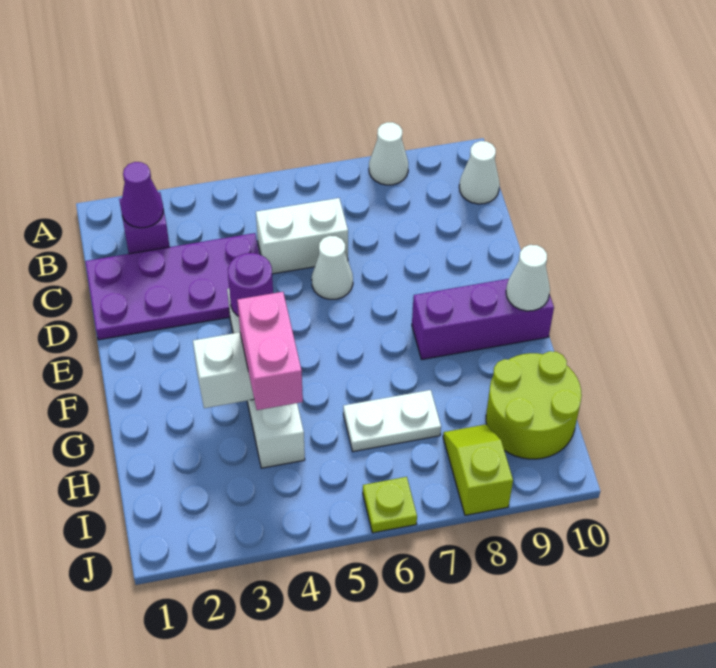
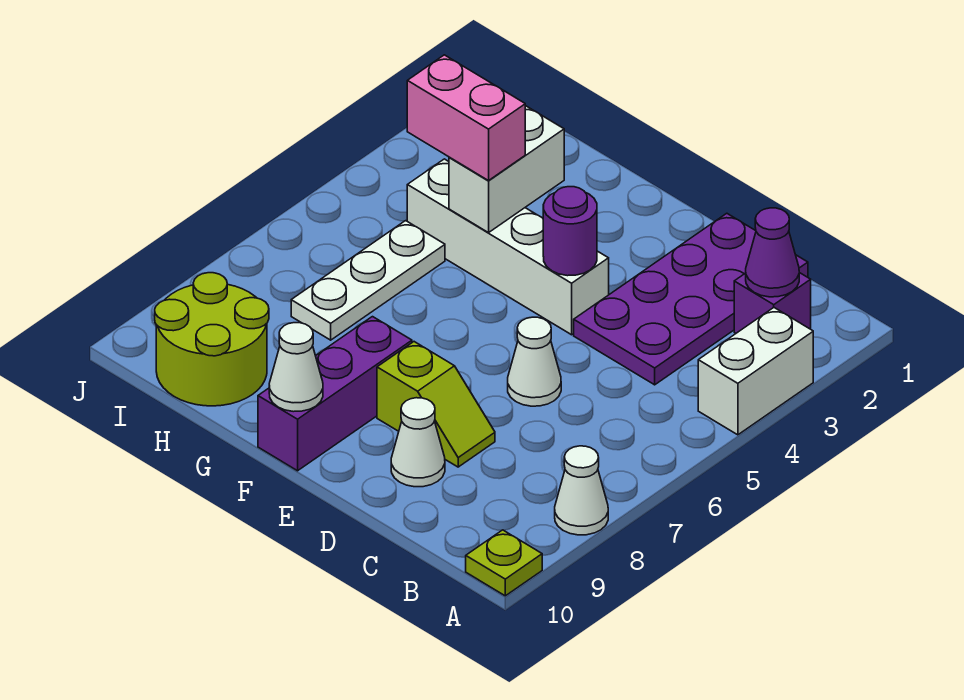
white cone B10 level 1 -> white cone D9 level 1
white brick C5:C6 level 1 -> white brick A3:A4 level 1
white plate H6:H7 level 1 -> white plate H5:H7 level 1
lime slope I8:J8 level 1 top J -> lime slope D8:E8 level 1 top E
lime plate J6 level 1 -> lime plate A10 level 1

